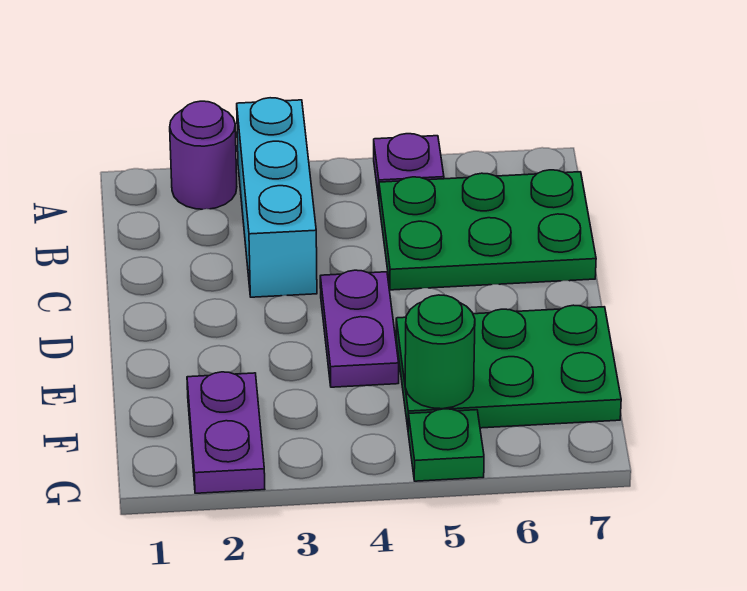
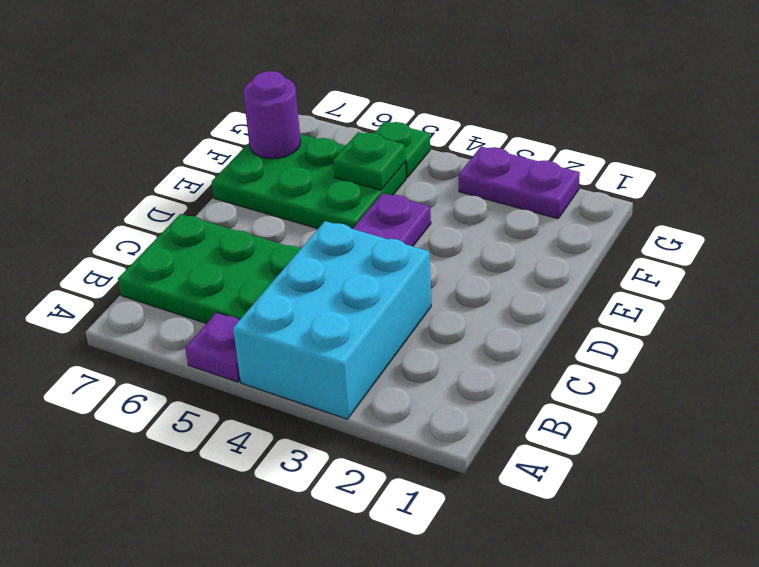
purple round brick A2 level 1 -> purple round brick F7 level 2
cyan brick A3:C3 level 1 -> cyan brick A3:C4 level 1
purple plate F2:G2 level 1 -> purple plate G2:G3 level 1
green round brick F5 level 2 -> green plate F5 level 2

